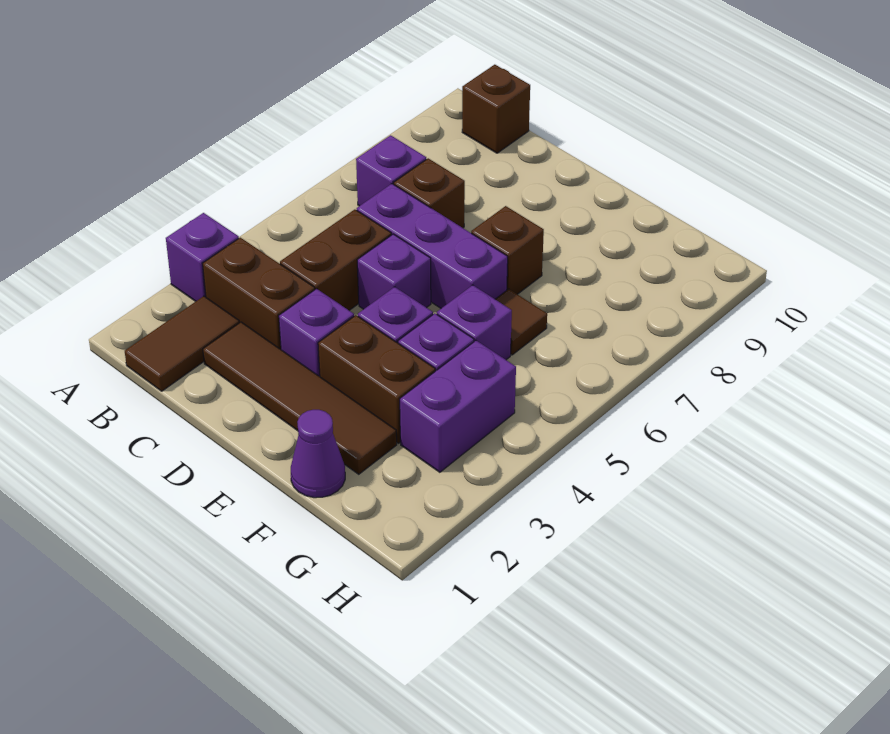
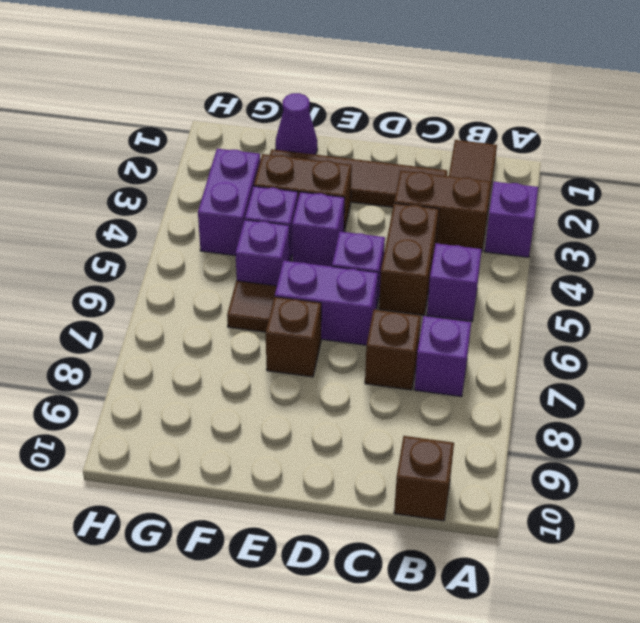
purple brick C6:E6 level 1 -> purple brick D6:E6 level 1
purple brick D3 level 1 -> purple brick B5 level 1

